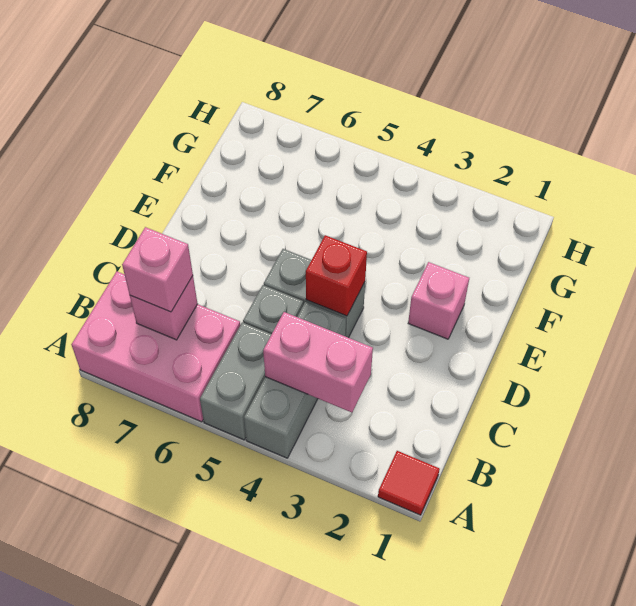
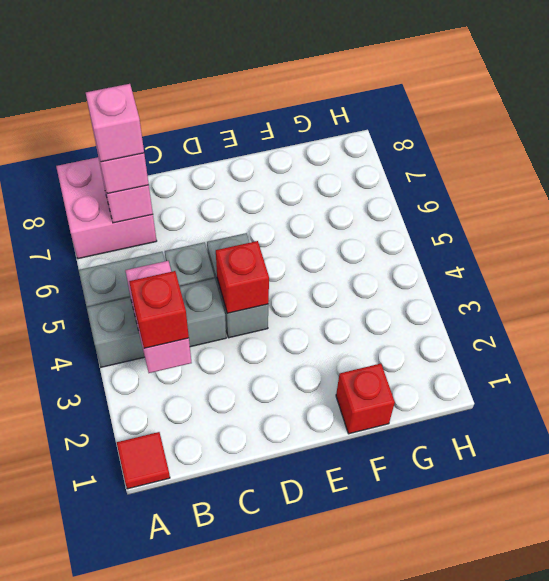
pink brick A6:B8 level 1 -> pink brick A7:B8 level 1
none -> red brick B3 level 3
pink brick E2 level 1 -> pink brick B7 level 4
none -> red brick F1 level 1

